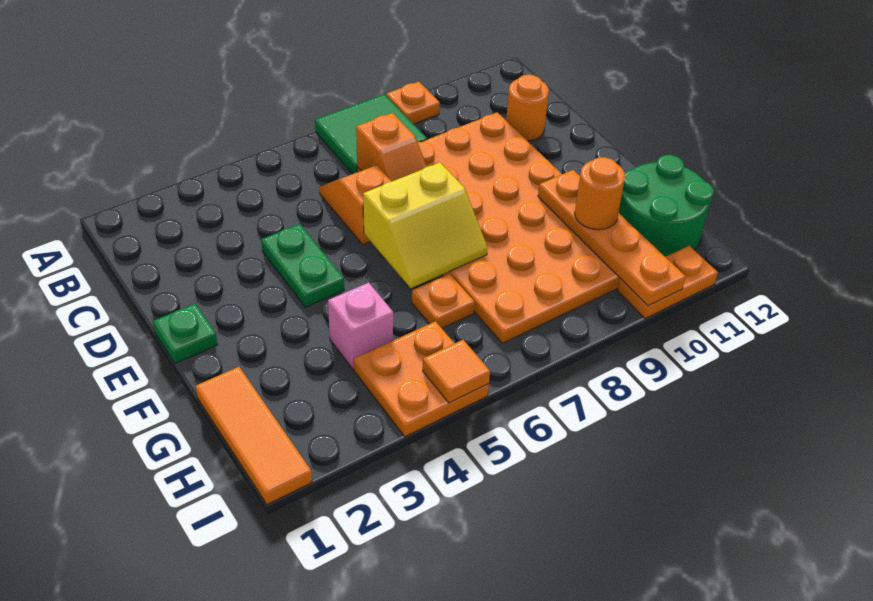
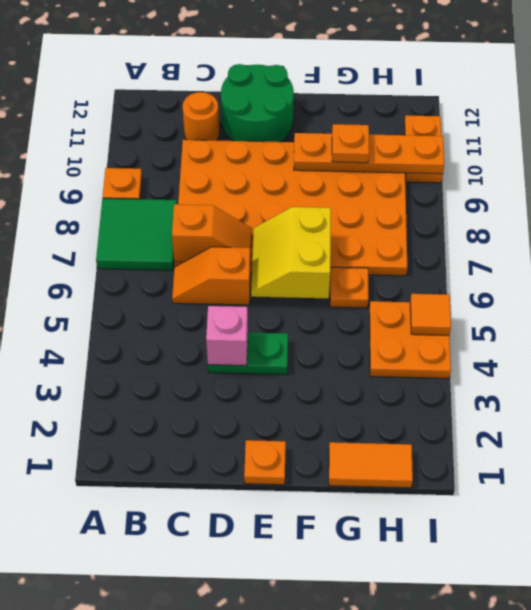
green plate E1 level 1 -> orange plate E1 level 1
yellow slope E6:F7 level 2 top E -> yellow slope E6:F7 level 2 top F
orange tile G1:I1 level 1 -> orange tile G1:H1 level 1
pink brick G4 level 1 -> pink brick D4 level 2
orange round brick G10 level 3 -> orange plate G10 level 3
green round brick G11:H12 level 1 -> green round brick D11:E12 level 1

